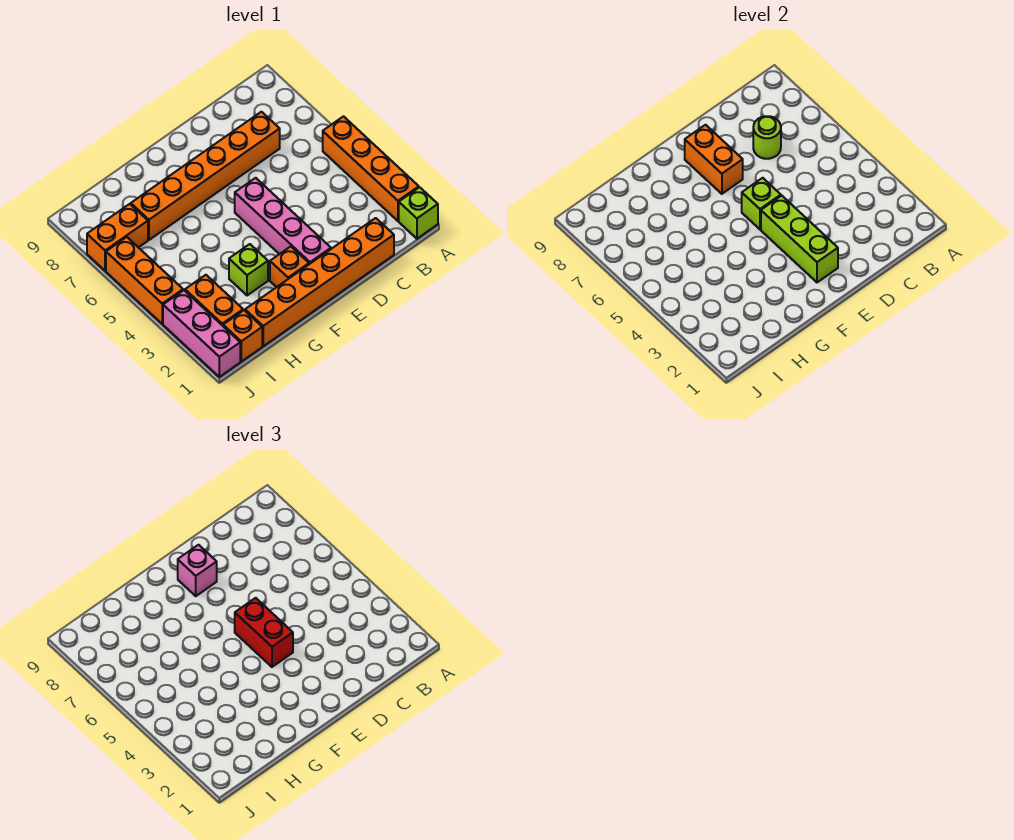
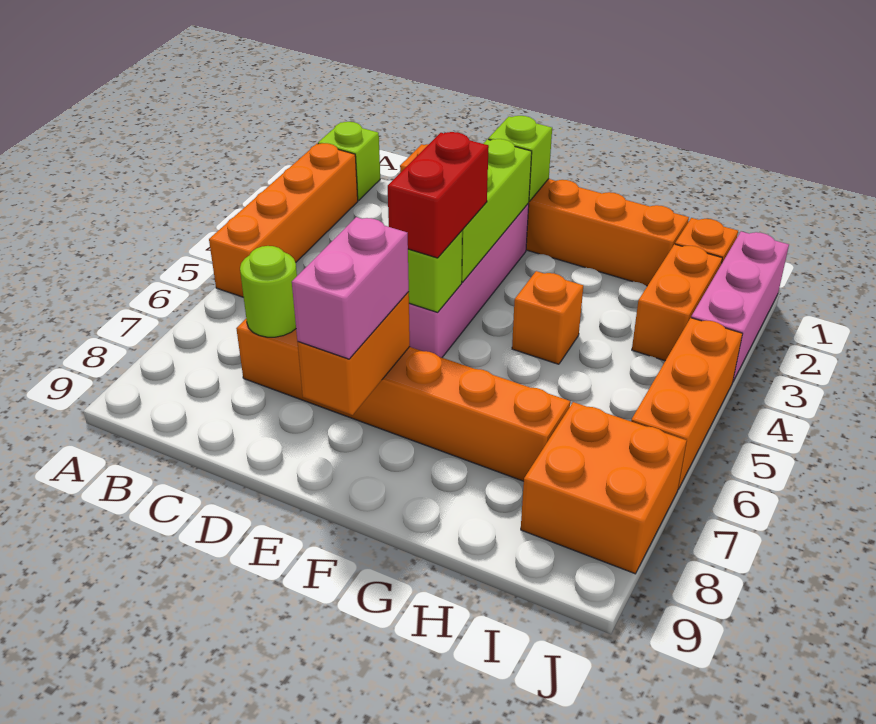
pink brick E8 level 3 -> pink brick E7:E8 level 3
orange brick F2 level 1 -> orange brick G4 level 1
lime brick G3 level 1 -> lime brick E1 level 2
orange brick I7:J7 level 1 -> orange brick I7:J8 level 1

